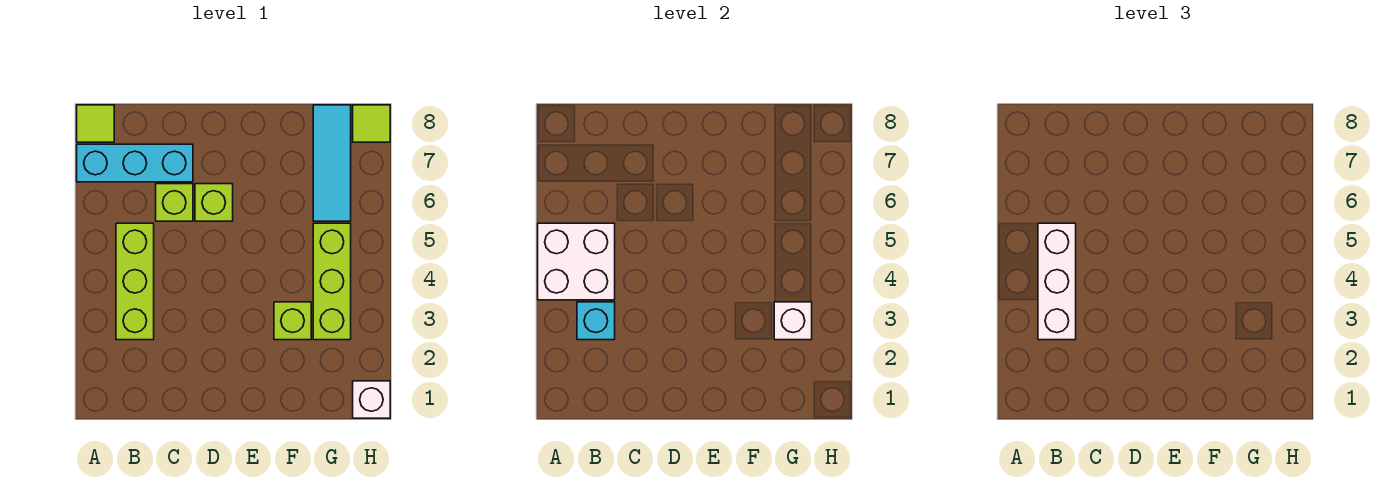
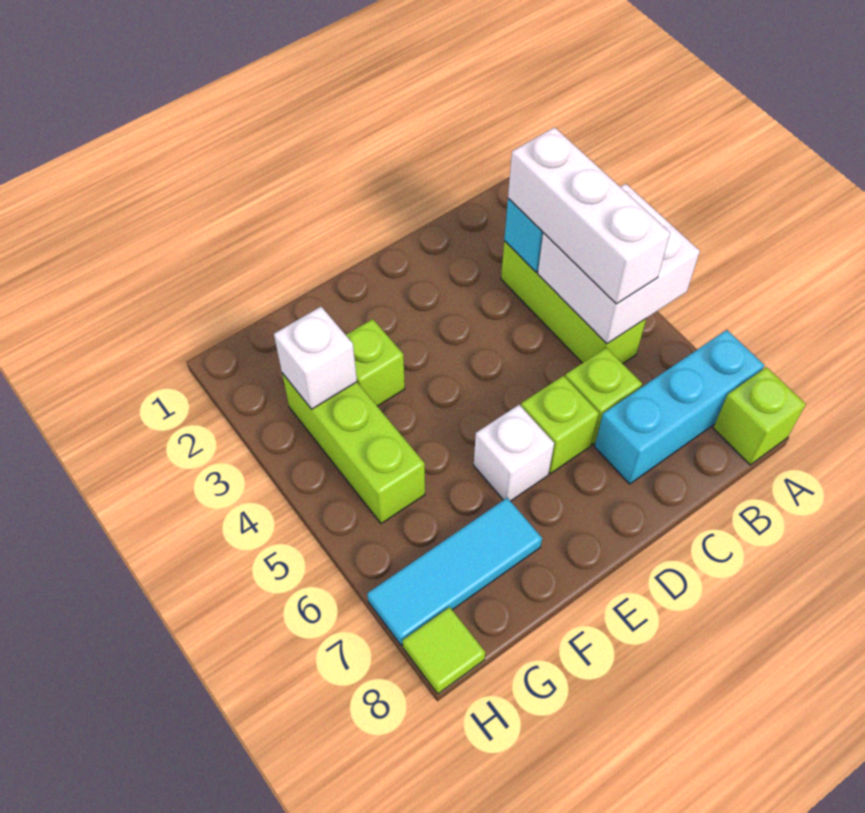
lime tile A8 level 1 -> lime brick A8 level 1
cyan tile G6:G8 level 1 -> cyan tile F7:H7 level 1
white brick H1 level 1 -> white brick E6 level 1

